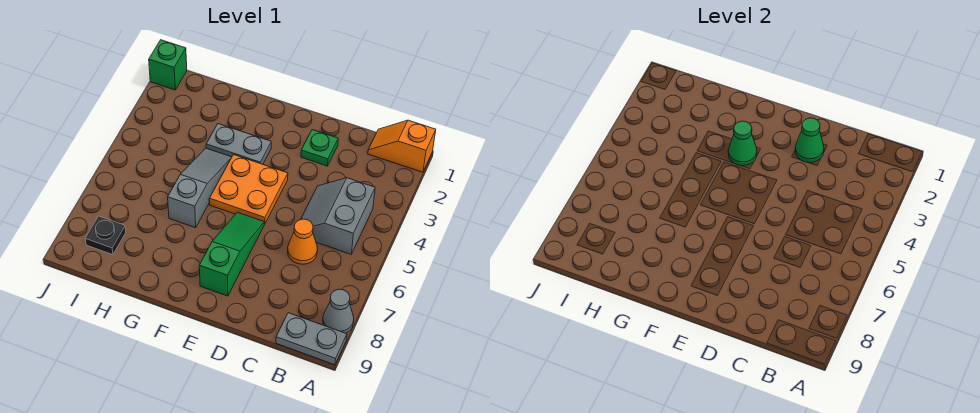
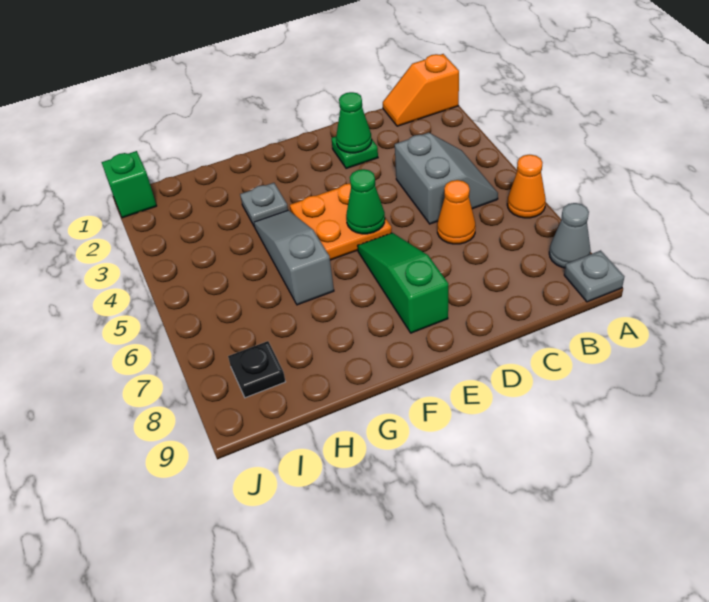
none -> orange cone A6 level 1
grey plate A9:B9 level 1 -> grey plate A9 level 1
grey slope B4:C5 level 1 top B -> grey slope B4:C5 level 1 top C
grey plate F3:G3 level 1 -> grey plate G3 level 1
green cone F3 level 2 -> green cone E5 level 2

